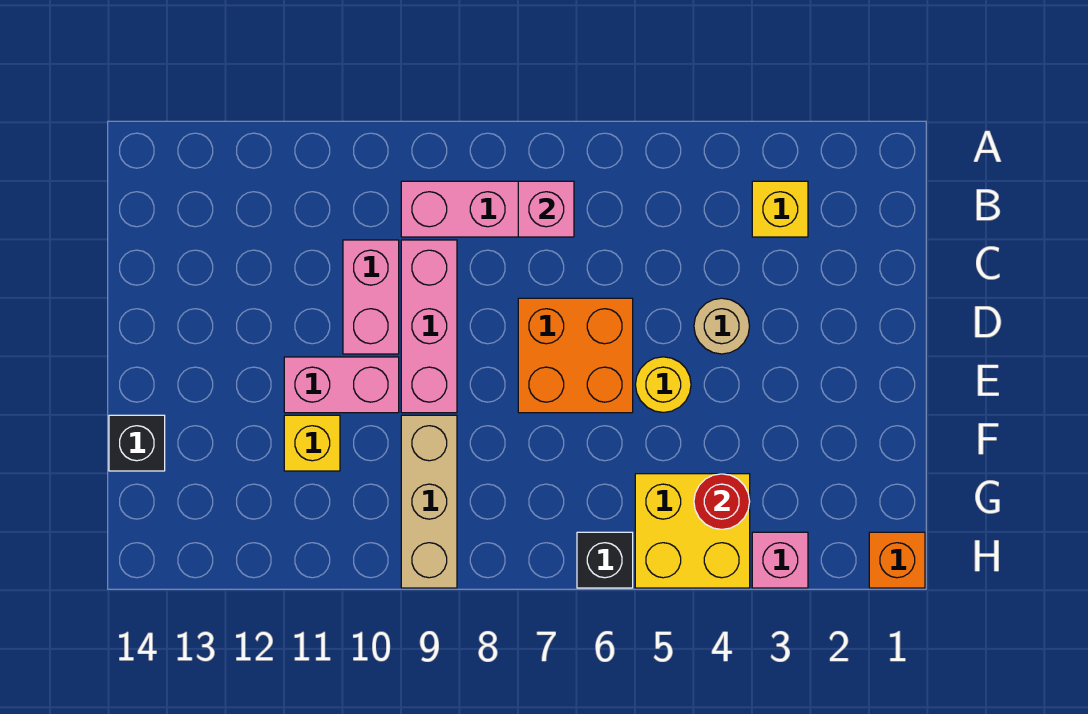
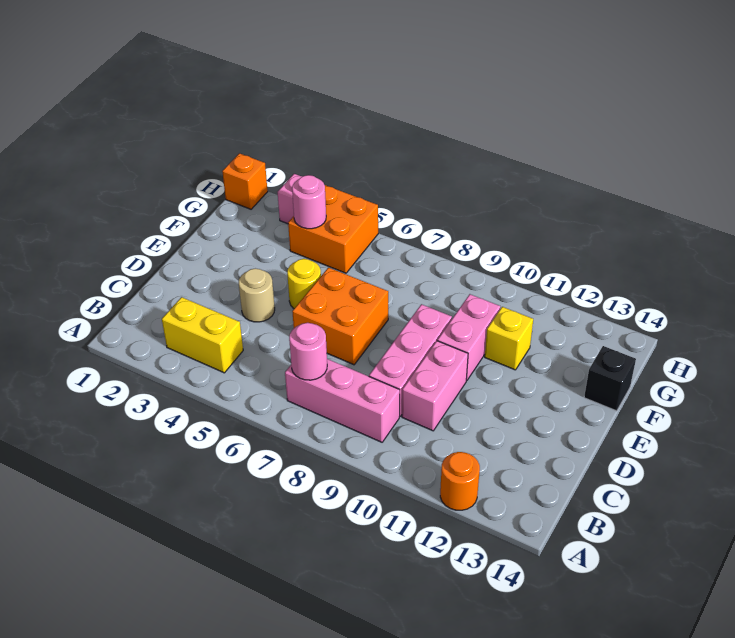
none -> orange round brick A12 level 1
yellow brick B3 level 1 -> yellow brick B3:B4 level 1
pink brick B7 level 2 -> pink round brick B7 level 2
pink brick E10:E11 level 1 -> pink brick E10:F10 level 1
tan brick F9:H9 level 1 -> none
yellow brick G4:H5 level 1 -> orange brick G4:H5 level 1
red round brick G4 level 2 -> pink round brick G4 level 2
black brick H6 level 1 -> none

